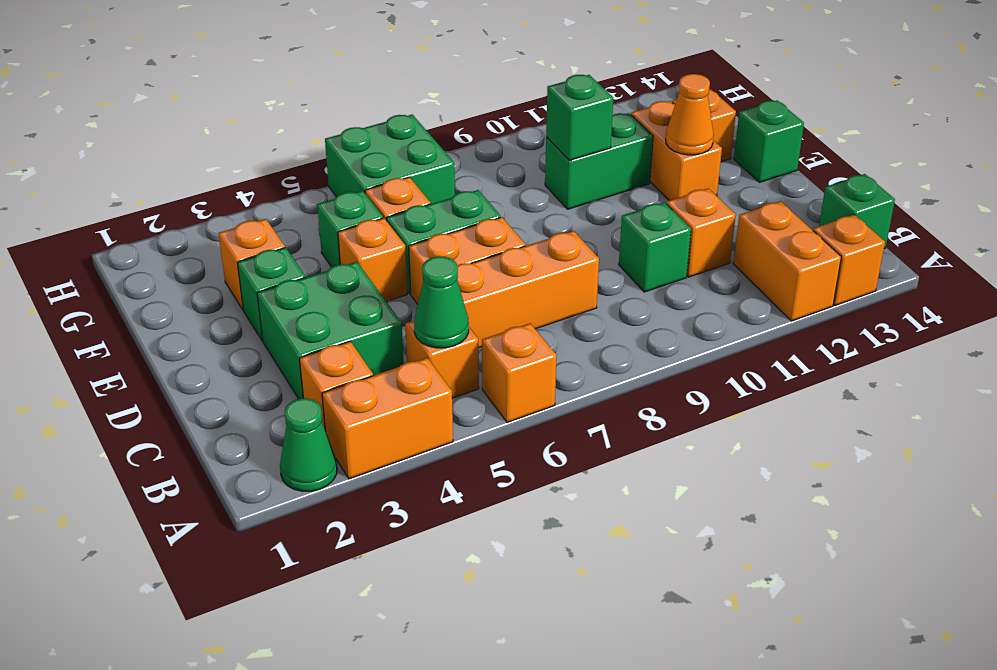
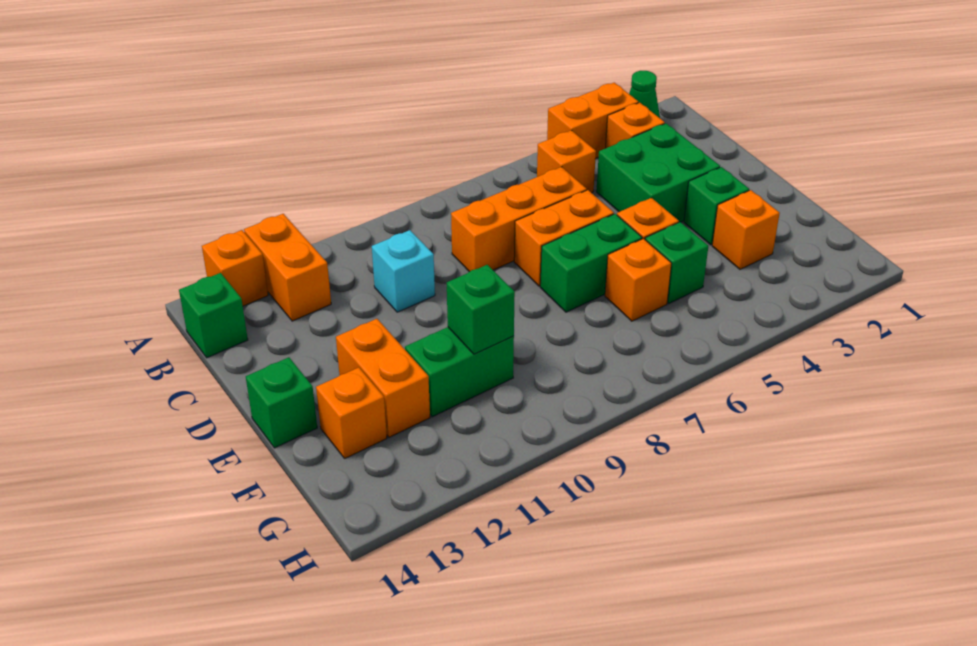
orange brick A6 level 1 -> none
green cone B5 level 2 -> none
green brick C10 level 1 -> cyan brick C10 level 1
orange brick C11 level 1 -> none
orange cone E12 level 2 -> none
green brick G6:H7 level 1 -> none

